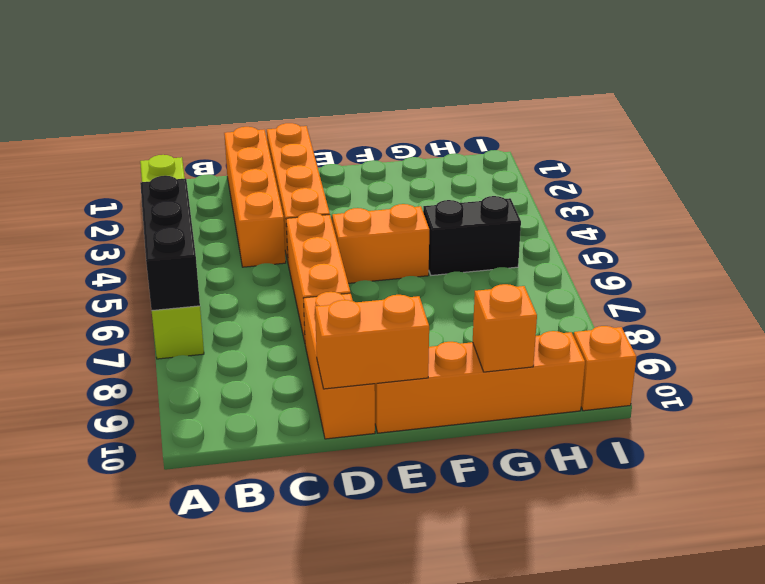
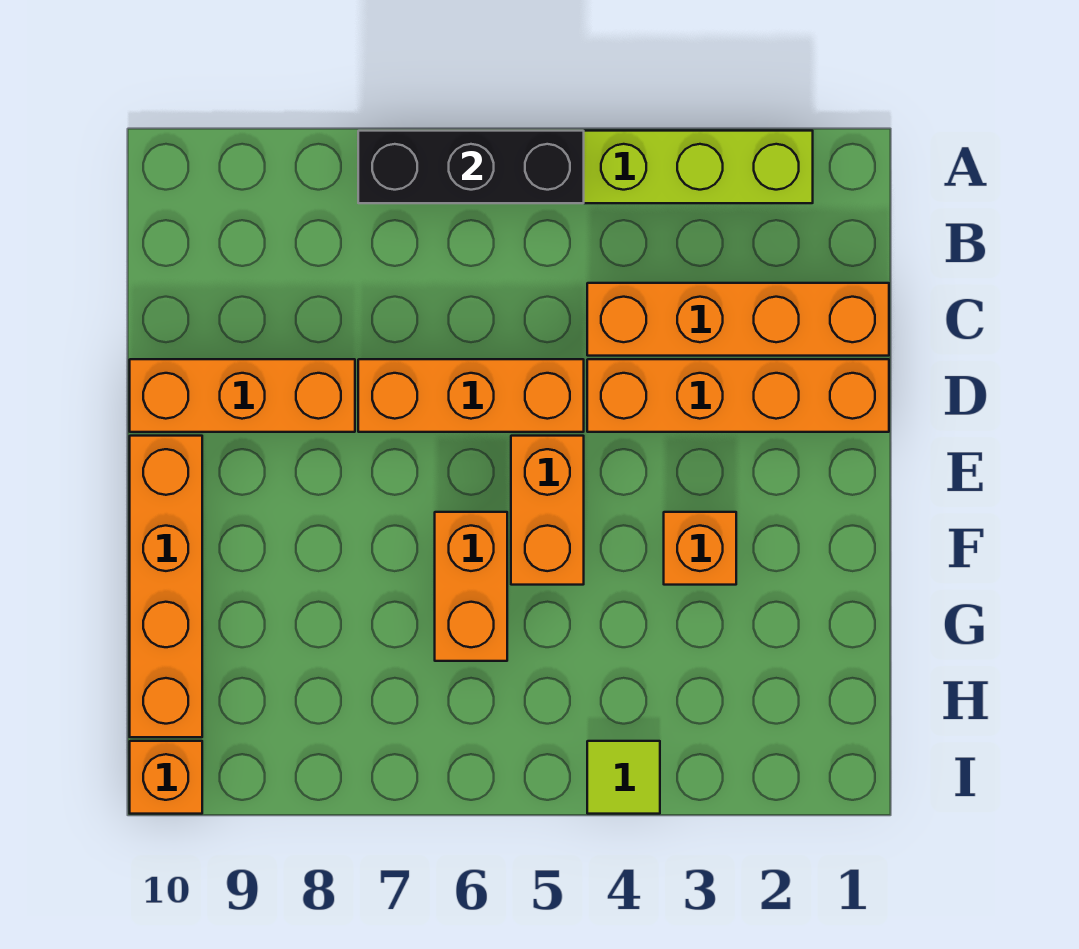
orange brick D10:E10 level 2 -> orange brick F6:G6 level 1
black brick G5:H5 level 1 -> none
orange brick G10 level 2 -> orange brick F3 level 1
none -> lime tile I4 level 1

